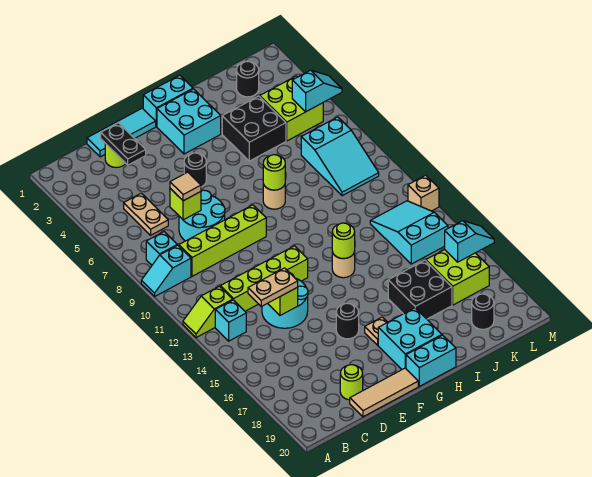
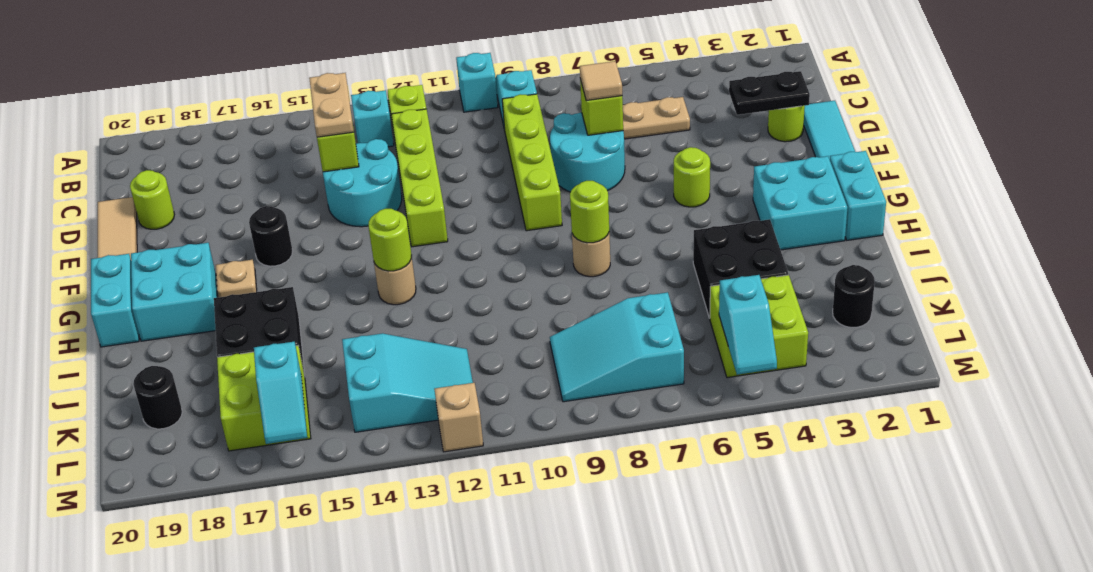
cyan brick B8 level 1 -> cyan brick A10 level 1
black round brick F5 level 1 -> lime round brick F5 level 1

